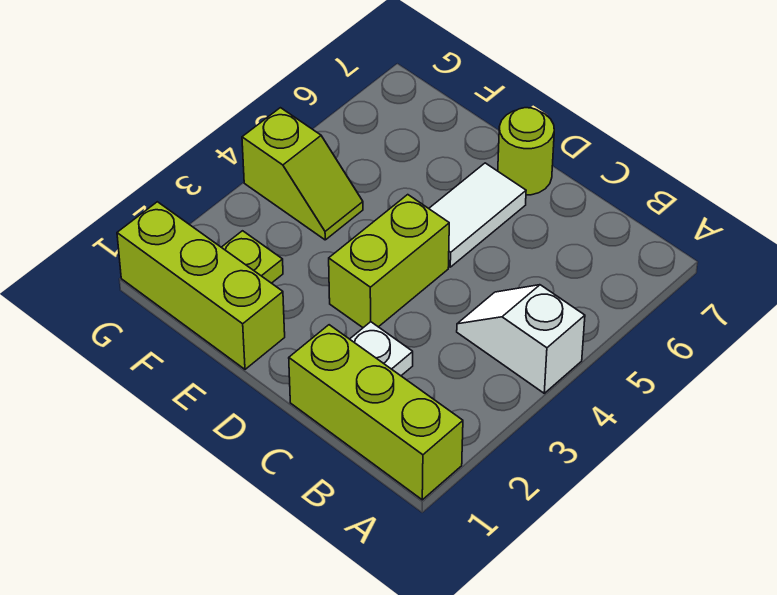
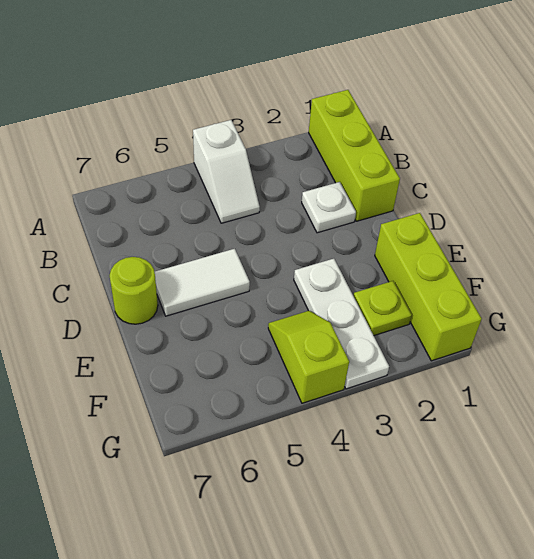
lime brick D3:D4 level 1 -> none
none -> white plate E3:G3 level 1

